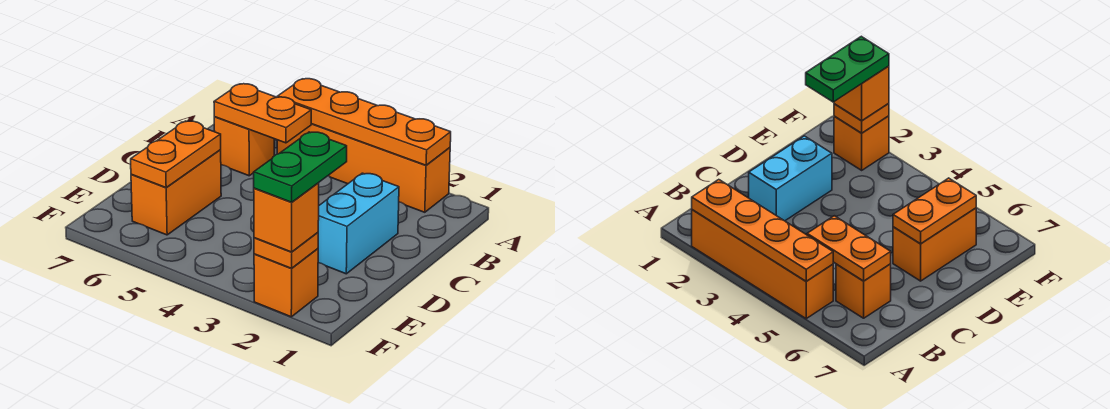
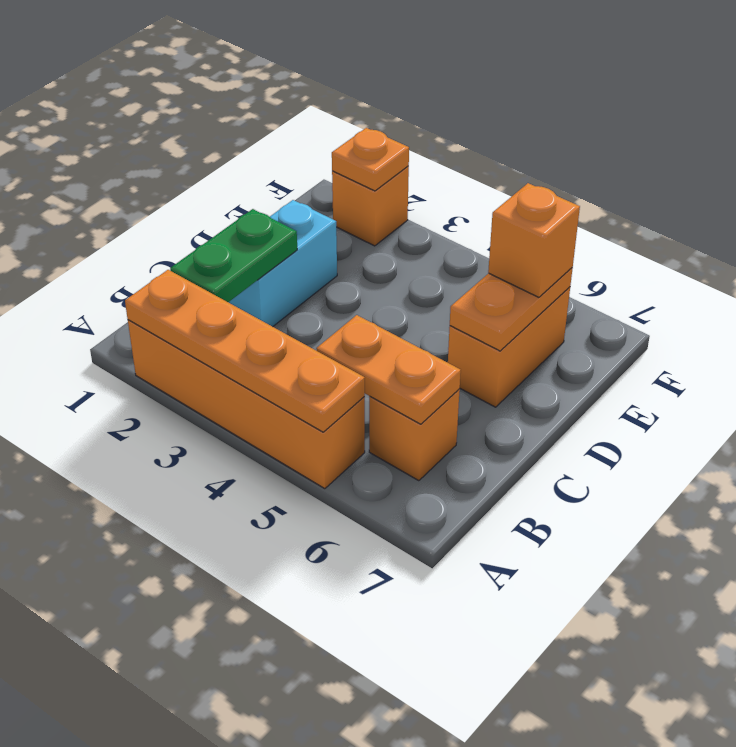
green plate E2:F2 level 4 -> green plate B2:C2 level 2
orange brick F2 level 3 -> orange brick E6 level 3

